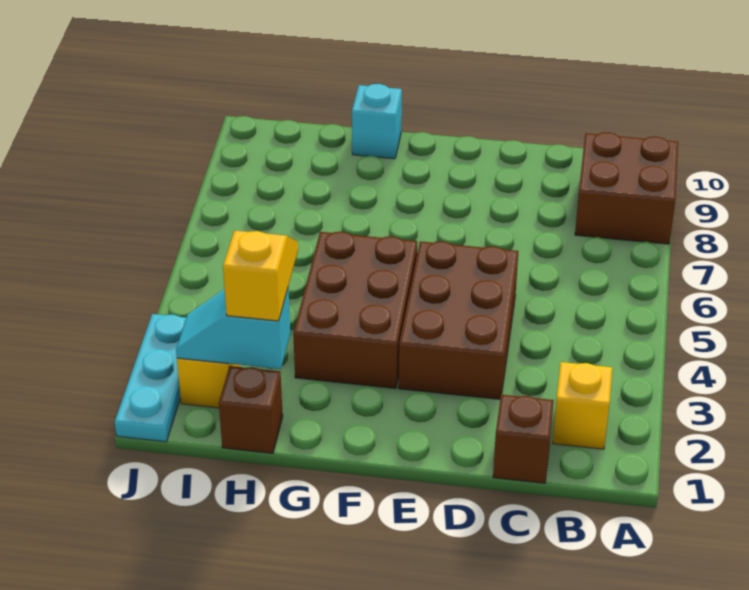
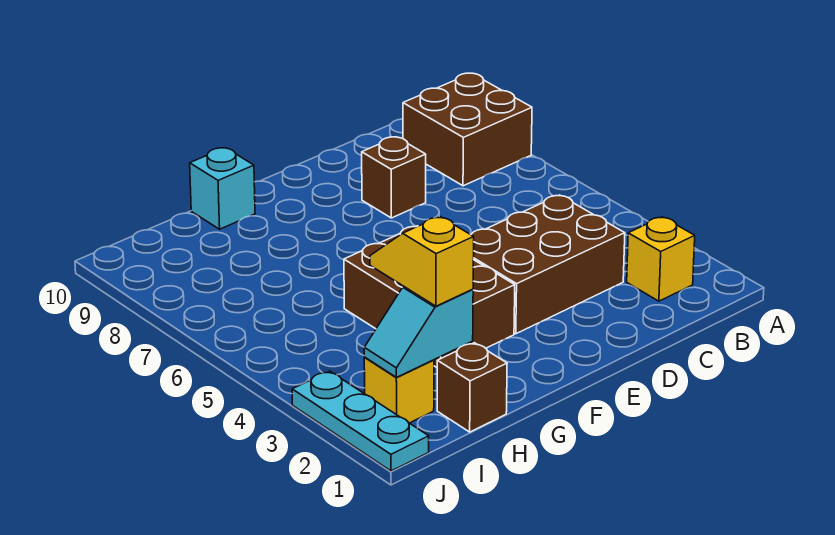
brown brick C1 level 1 -> brown brick D8 level 1
brown brick D3:E5 level 1 -> brown brick C3:E4 level 1

